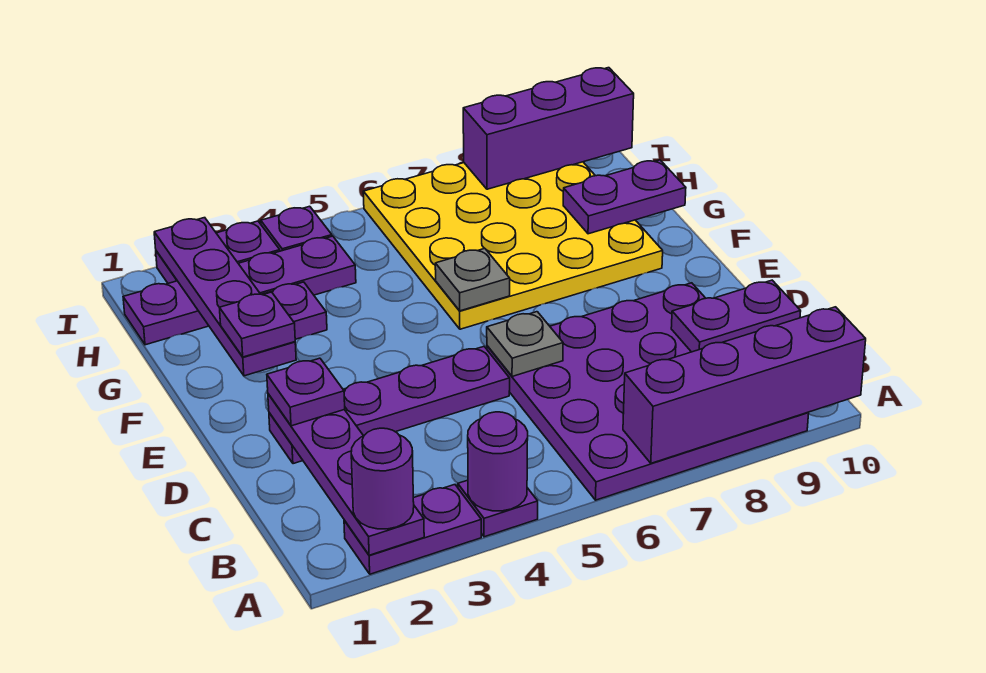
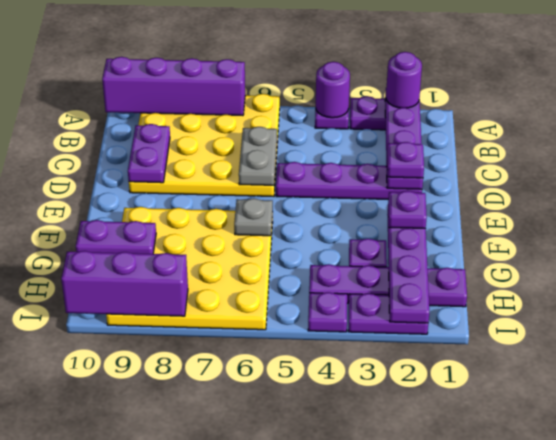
purple plate A6:D9 level 1 -> yellow plate A6:D9 level 1
purple plate C9:C10 level 2 -> purple plate C9:D9 level 2
grey plate D6 level 2 -> grey plate C6:D6 level 2

